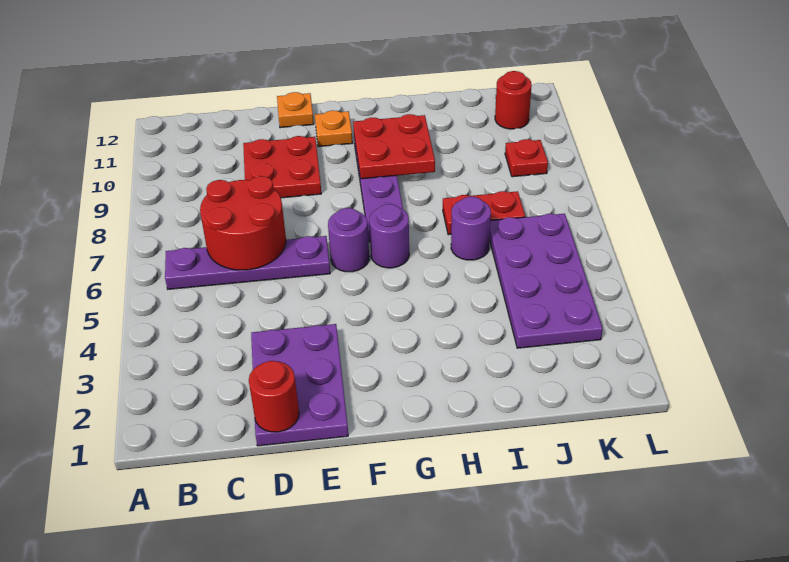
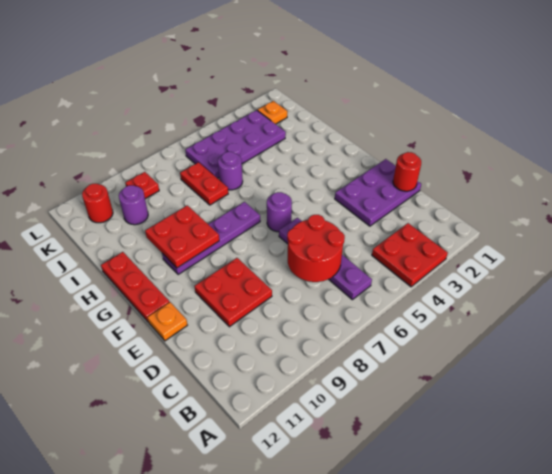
none -> red plate A3:B4 level 1
orange plate F11 level 1 -> orange plate K2 level 1
none -> red plate F12:H12 level 1
purple round brick G6 level 1 -> purple round brick J10 level 1

